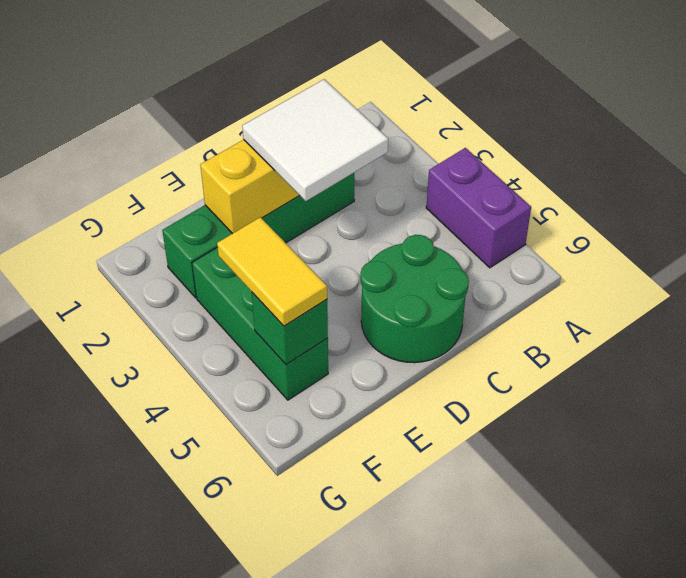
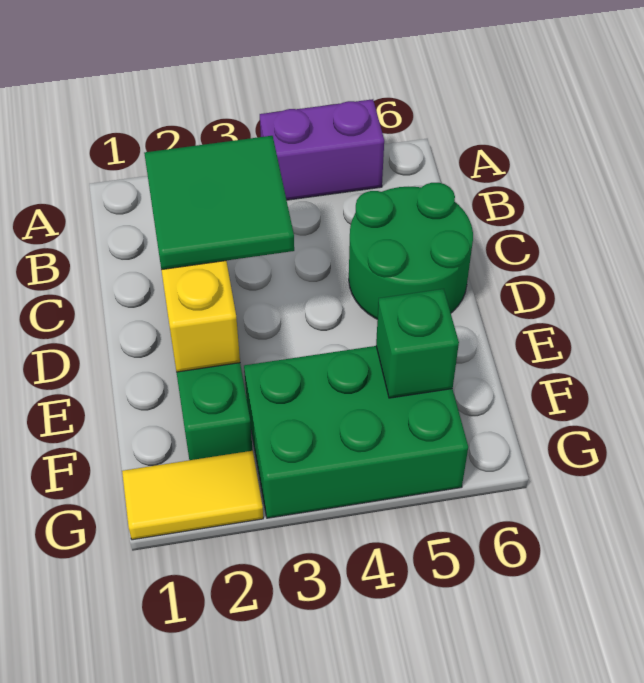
white tile C2:D3 level 3 -> green tile C2:D3 level 3
green brick F3:F5 level 1 -> green brick F3:G5 level 1
yellow tile F4:F5 level 3 -> yellow tile G1:G2 level 1

